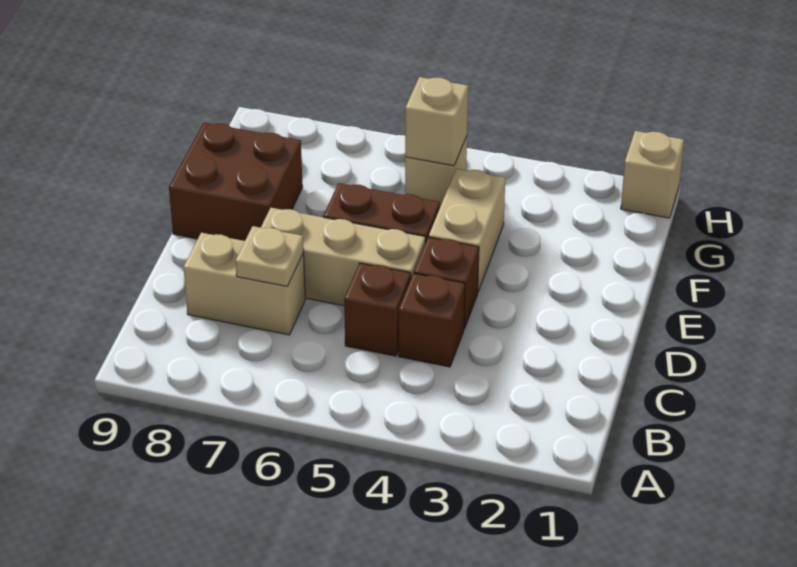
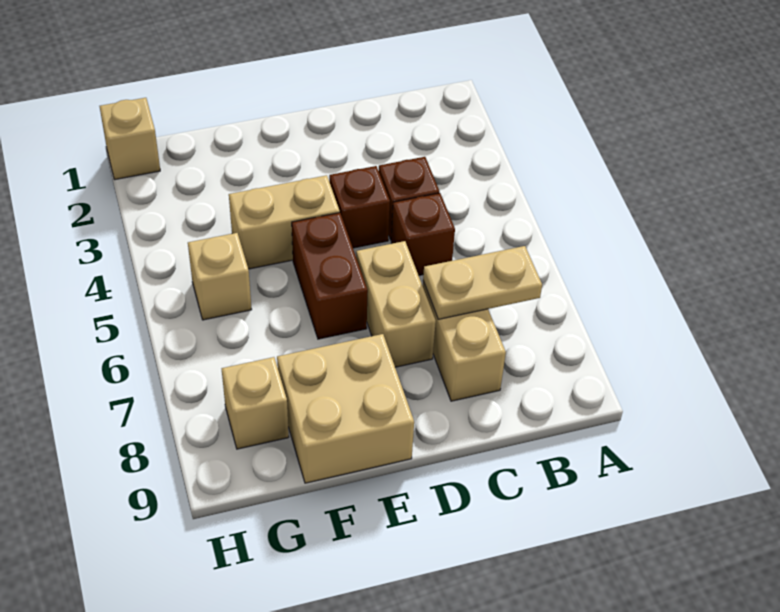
tan plate C7 level 2 -> tan plate B7:C7 level 2
tan brick D5:D7 level 1 -> tan brick D6:D7 level 1
brown brick E8:F9 level 1 -> tan brick E8:F9 level 1
tan brick G5 level 2 -> tan brick G8 level 1

